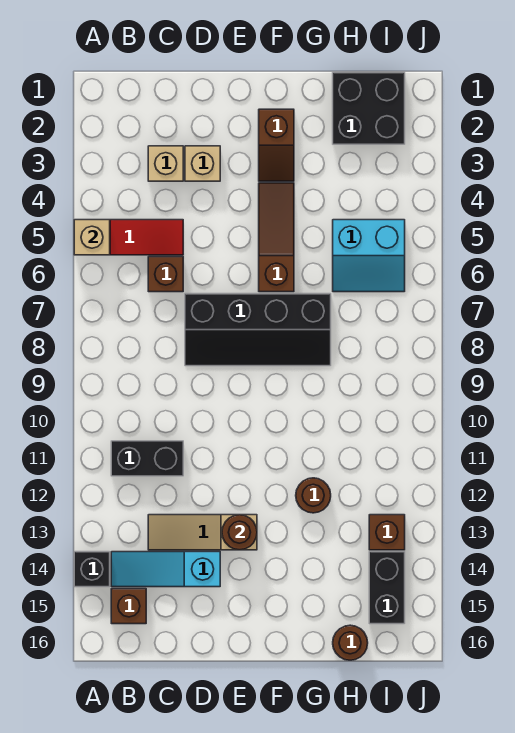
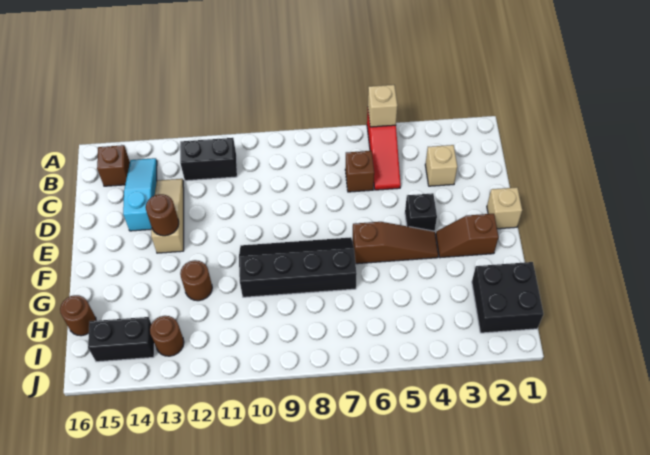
black brick A14 level 1 -> black brick E4 level 1
black brick B11:C11 level 1 -> black brick B11:B12 level 1
tan brick D3 level 1 -> tan brick E1 level 1
black slope D7:G8 level 1 top 7 -> black slope F7:G10 level 1 top G
cyan slope H5:I6 level 1 top 5 -> none
brown brick I13 level 1 -> brown round brick I13 level 1

